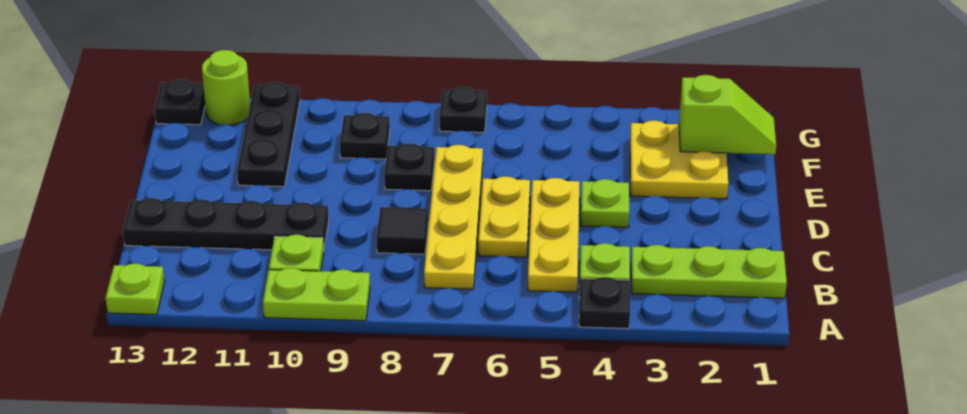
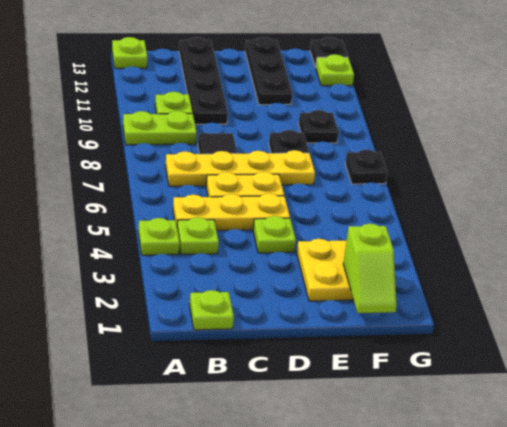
black plate A4 level 1 -> lime plate A4 level 1
lime plate A9:A10 level 1 -> lime plate A9:B9 level 1
lime plate B1:B3 level 1 -> lime plate B1 level 1
black plate E11:G11 level 1 -> black plate E11:E13 level 1
lime round brick G12 level 1 -> lime plate G12 level 1

